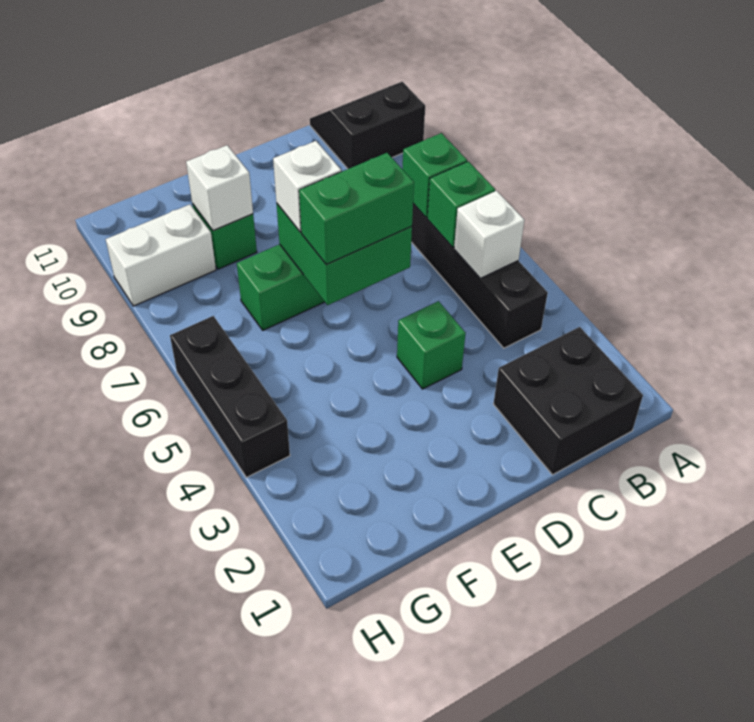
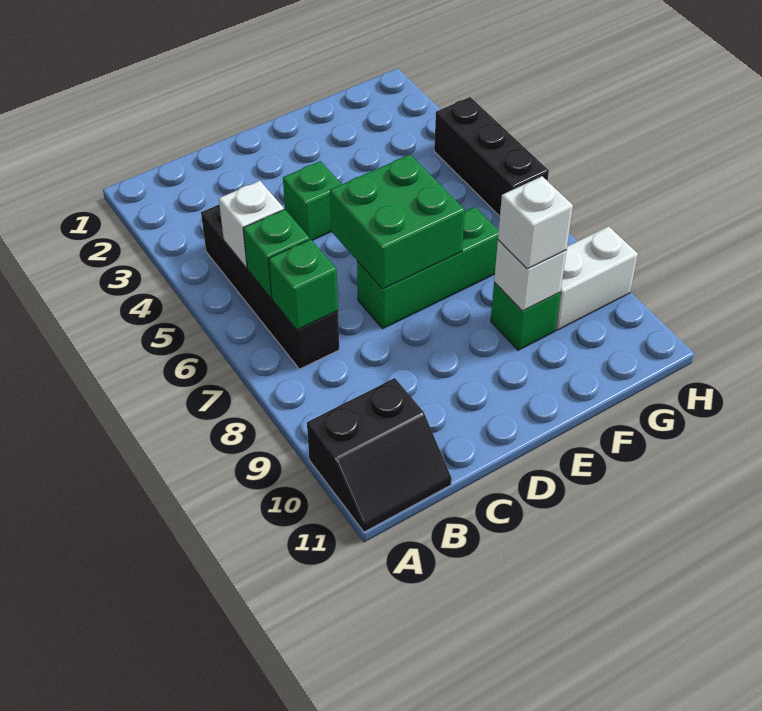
black brick B1:C2 level 1 -> none
green brick D6:E6 level 3 -> none
white brick E7 level 3 -> white brick F9 level 3

